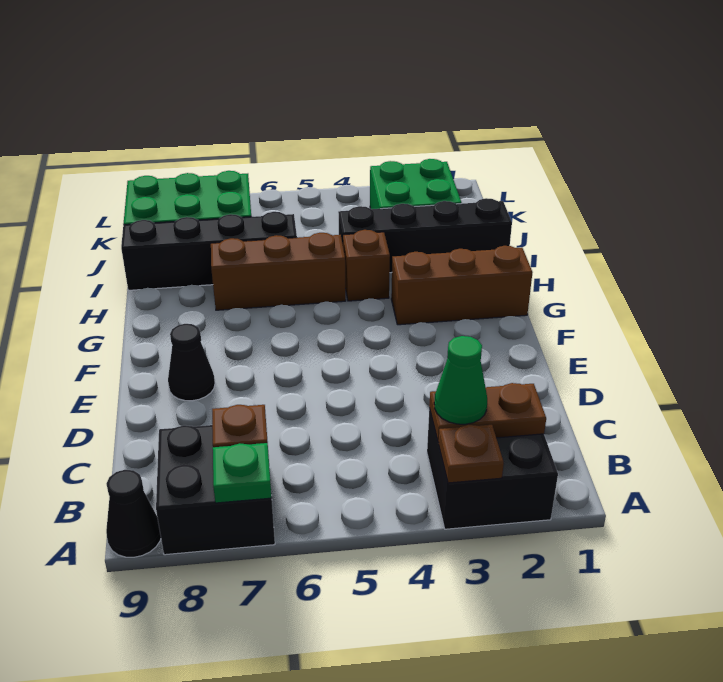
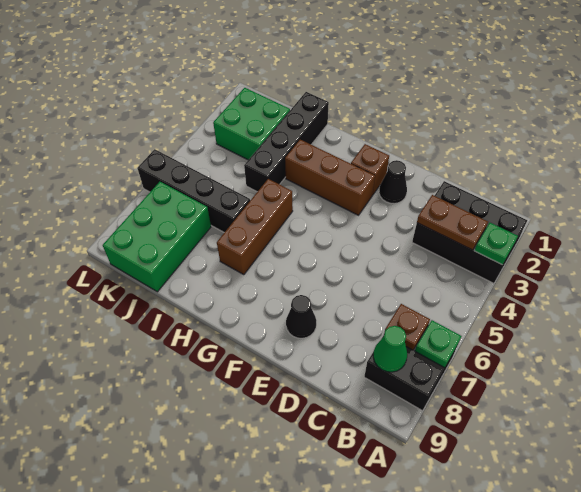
black brick A2:B3 level 1 -> black brick A2:C3 level 1
brown plate A3 level 2 -> green plate A3 level 2
black cone A9 level 1 -> black cone E2 level 1
brown plate B2:B3 level 2 -> brown plate B3:C3 level 2
green cone B3 level 3 -> green cone B8 level 2
brown brick G1:G3 level 1 -> brown brick F3:H3 level 1
brown brick H4 level 1 -> brown brick F2 level 1
black brick I6:I9 level 1 -> black brick I6:L6 level 1

